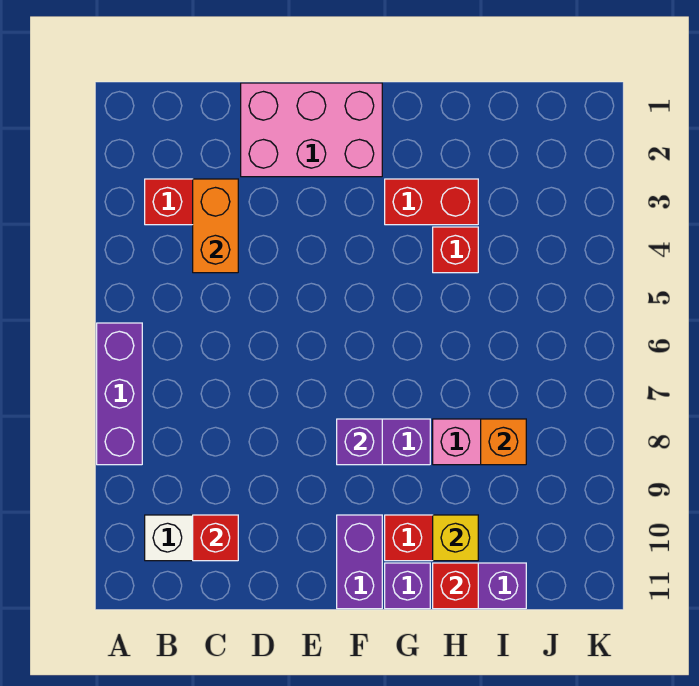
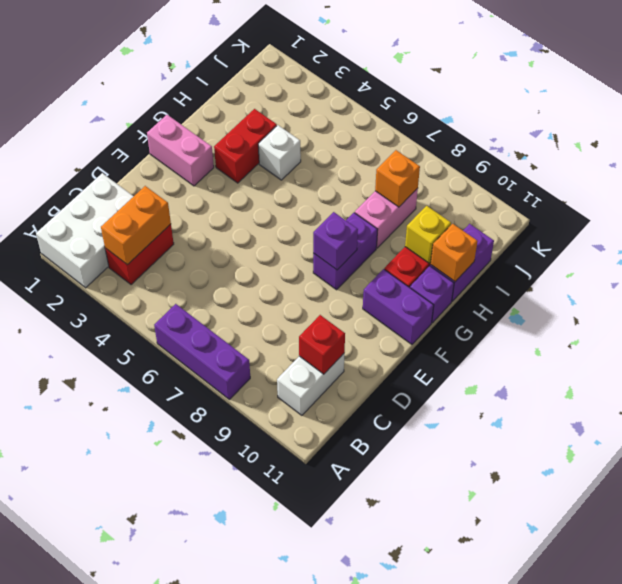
none -> white brick A1:C2 level 1
orange brick C3:C4 level 2 -> orange brick B3:C3 level 2
pink brick D1:F2 level 1 -> pink brick F1:F2 level 1
red brick H4 level 1 -> white brick H4 level 1
red brick H11 level 2 -> orange brick H11 level 2

